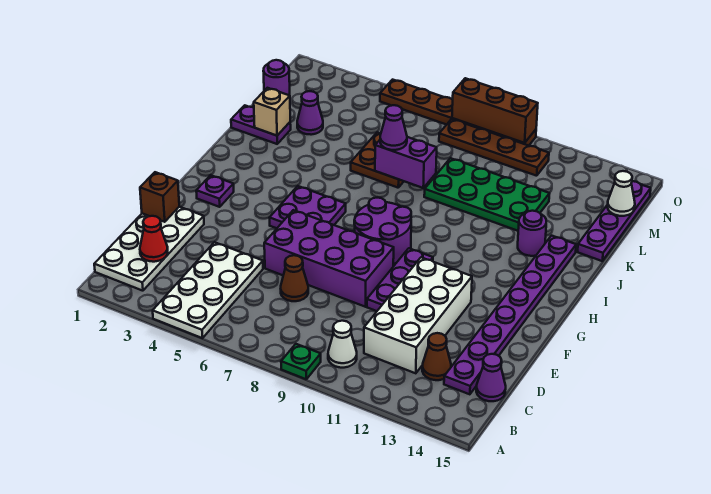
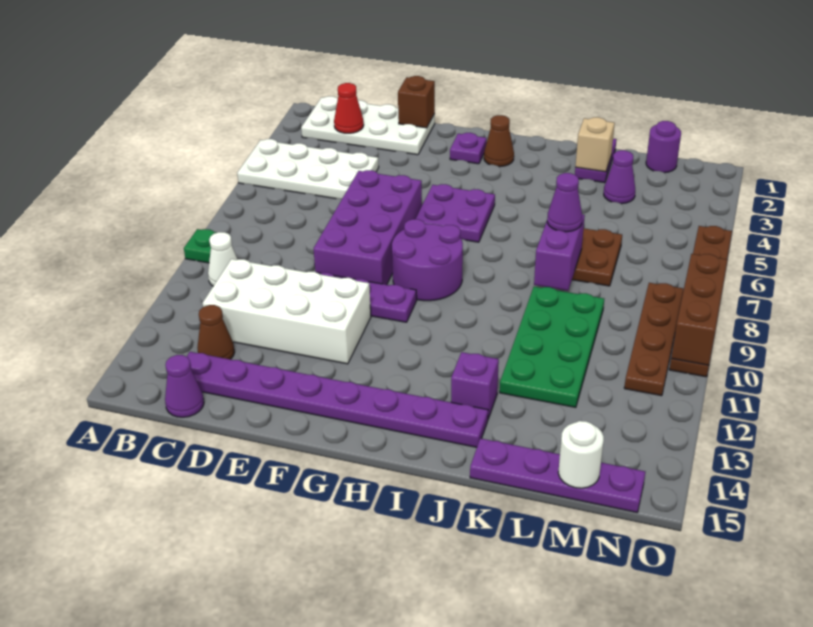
brown cone D7 level 1 -> brown cone H2 level 1
purple round brick J13 level 1 -> purple brick J13 level 1
white cone M15 level 2 -> white round brick M15 level 2

